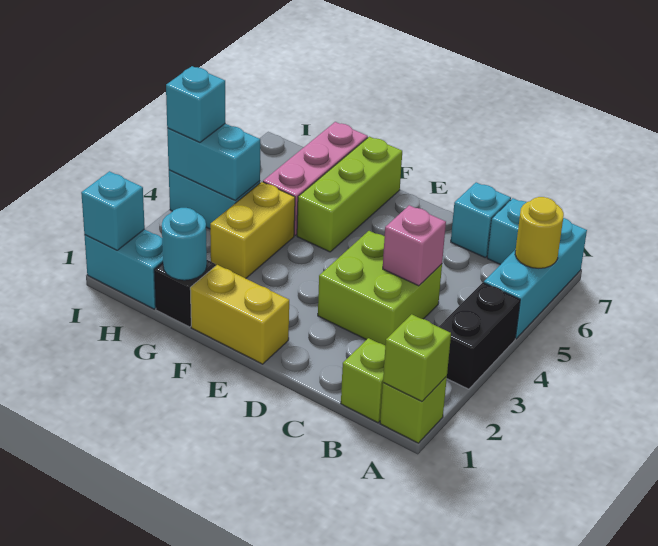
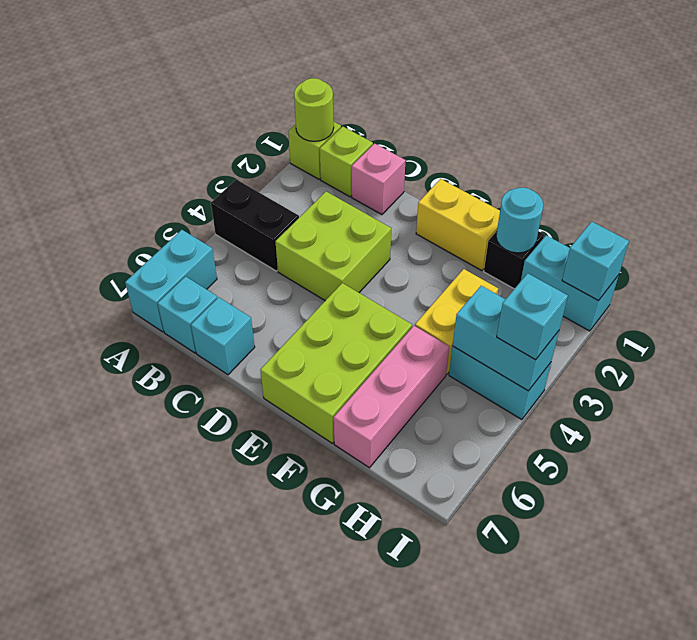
lime brick A1 level 2 -> lime round brick A1 level 2
black brick A3:A4 level 1 -> black brick A4:B4 level 1
cyan brick A5:A7 level 1 -> cyan brick A6:A7 level 1
yellow round brick A6 level 2 -> none
pink brick C4 level 2 -> pink brick C1 level 1
lime brick F5:F7 level 1 -> lime brick E5:F7 level 1

